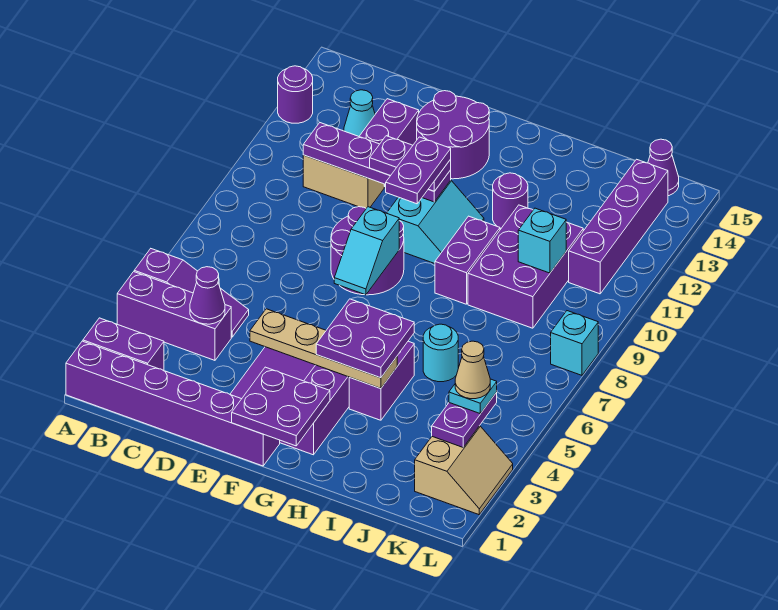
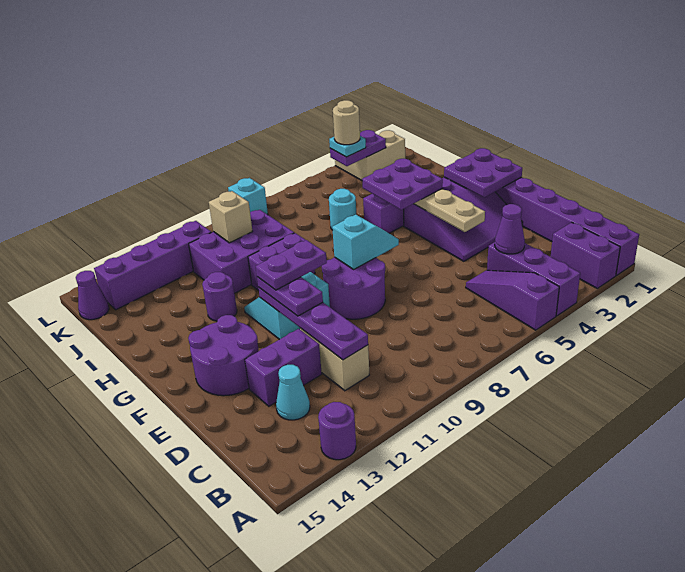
cyan brick J10 level 2 -> tan brick J10 level 2
tan cone K4 level 4 -> tan round brick K4 level 4

